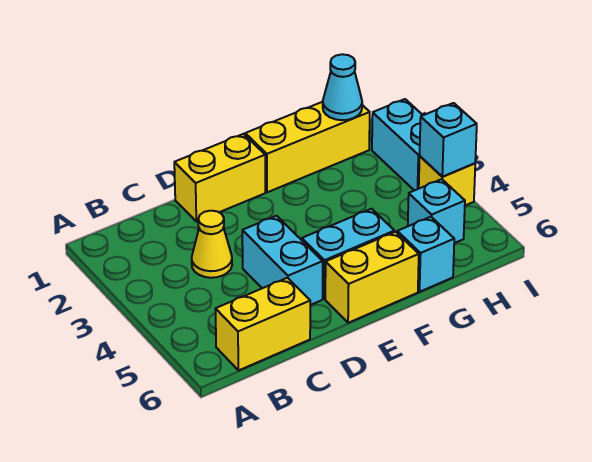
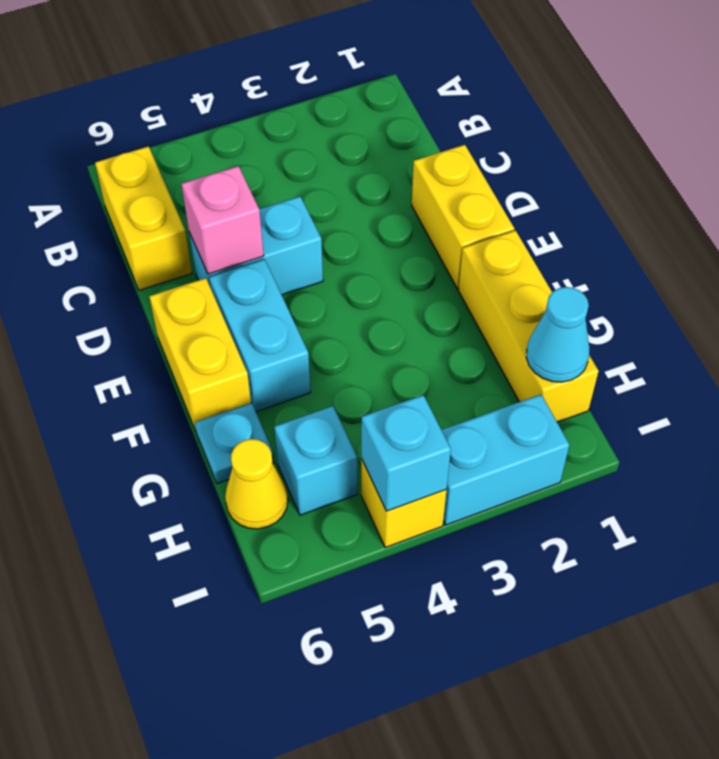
yellow cone C3 level 1 -> yellow cone H6 level 1
none -> pink brick D5 level 2
cyan brick G6 level 1 -> cyan plate G6 level 1

